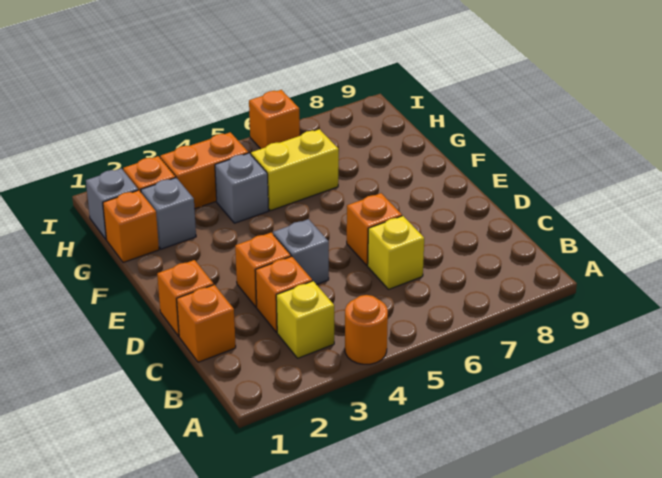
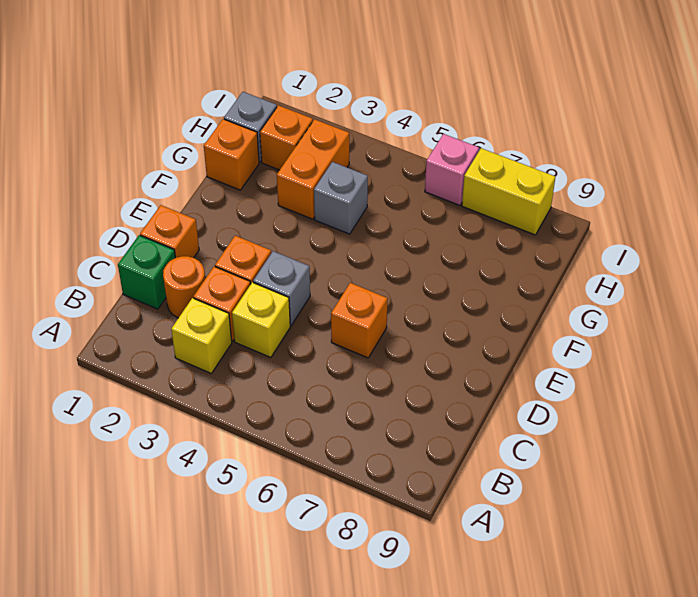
orange round brick A4 level 1 -> orange round brick C2 level 1
orange brick C1 level 1 -> green brick C1 level 1
yellow brick C6 level 1 -> yellow brick C4 level 1
grey brick G2 level 1 -> none
yellow brick G5:G6 level 1 -> yellow brick I7:I8 level 1
orange brick H3:H4 level 1 -> orange brick G3:H3 level 1
orange brick I6 level 1 -> pink brick I6 level 1

